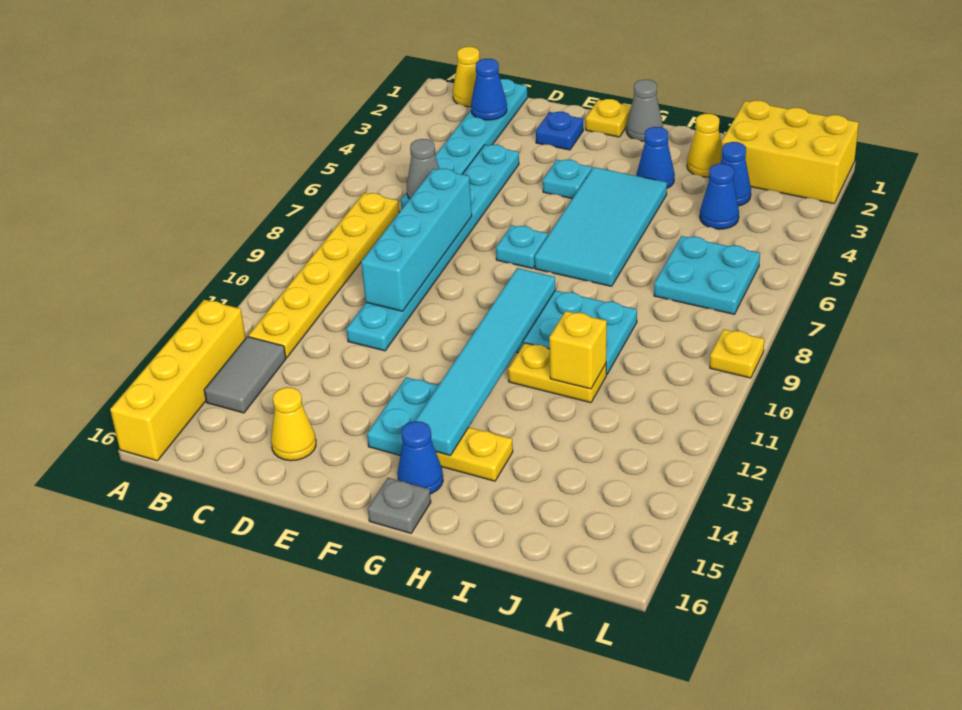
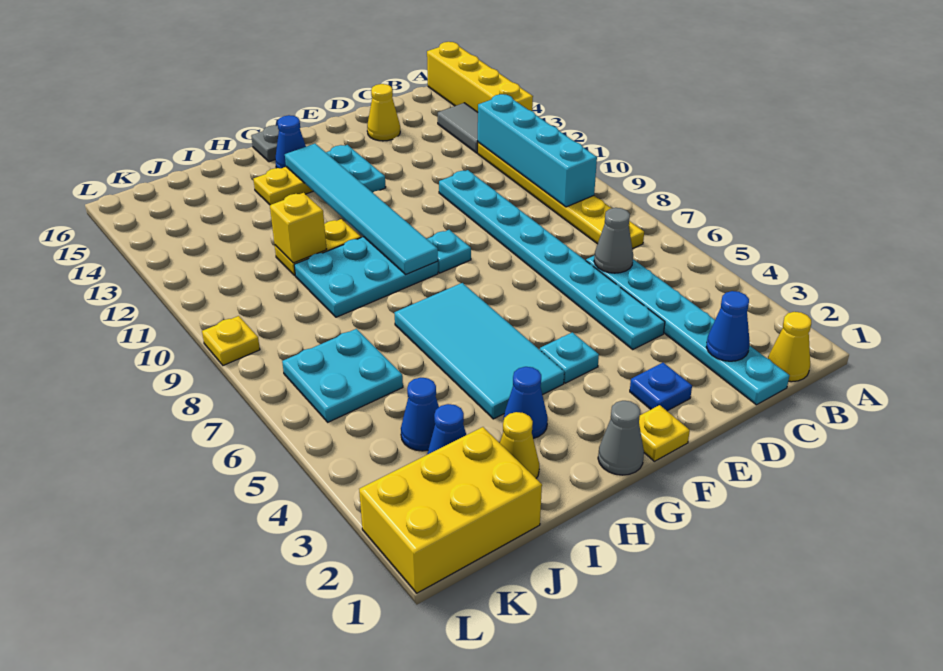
cyan brick D7:D10 level 2 -> cyan brick B9:B12 level 2
cyan plate F7 level 1 -> cyan plate F9 level 1

